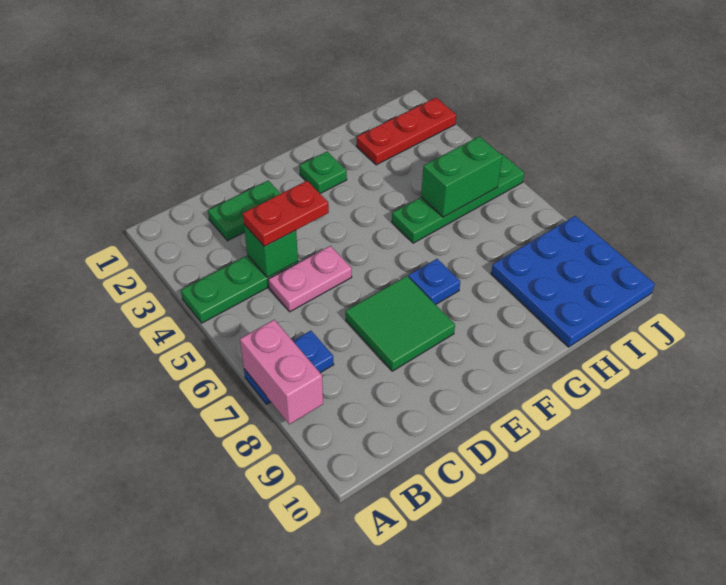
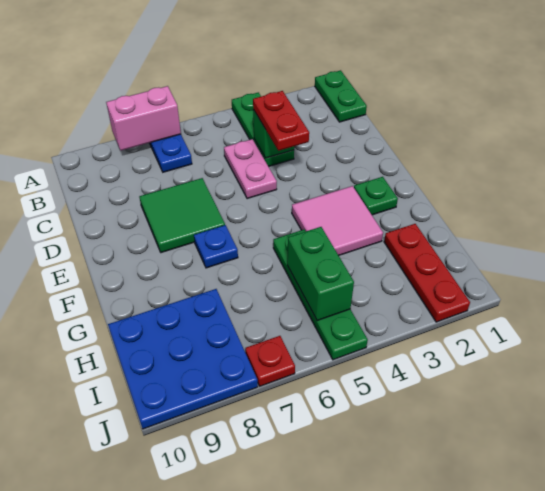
green plate C2:D2 level 1 -> green plate A1:B1 level 1
none -> pink tile F3:G4 level 1
none -> red plate J7 level 1

